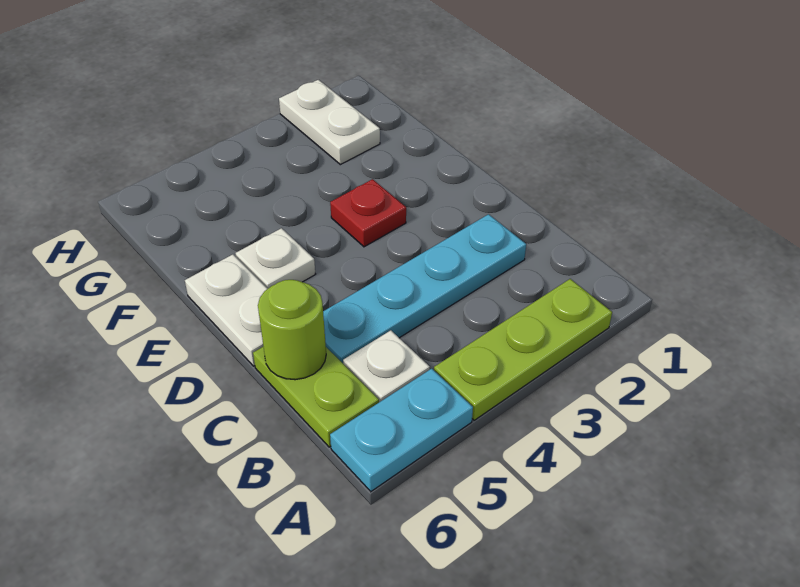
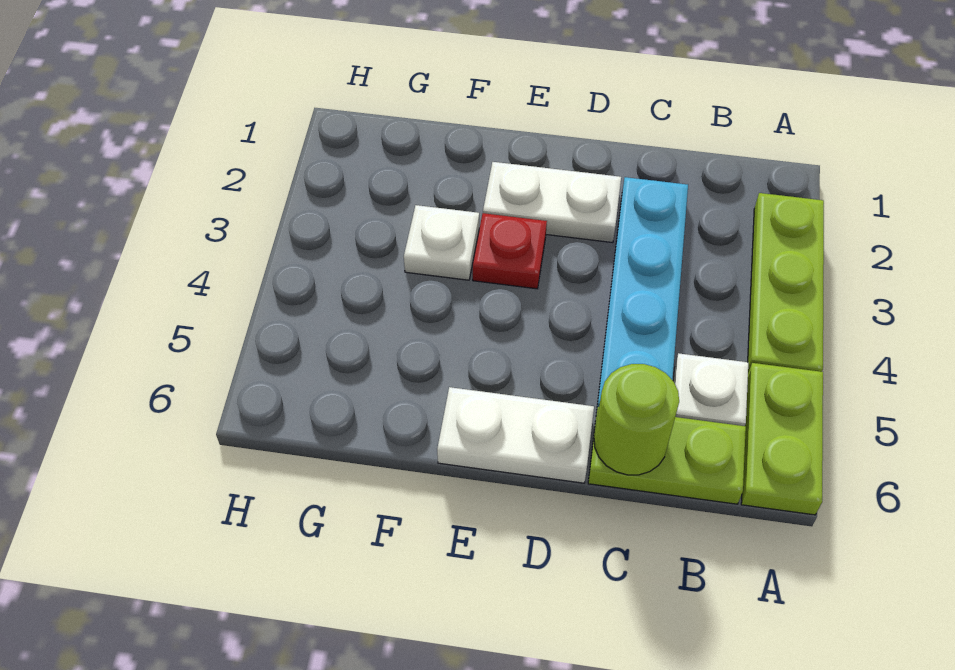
cyan plate A5:A6 level 1 -> lime plate A5:A6 level 1
white plate E5 level 1 -> white plate F3 level 1
white plate G2:H2 level 1 -> white plate D2:E2 level 1

